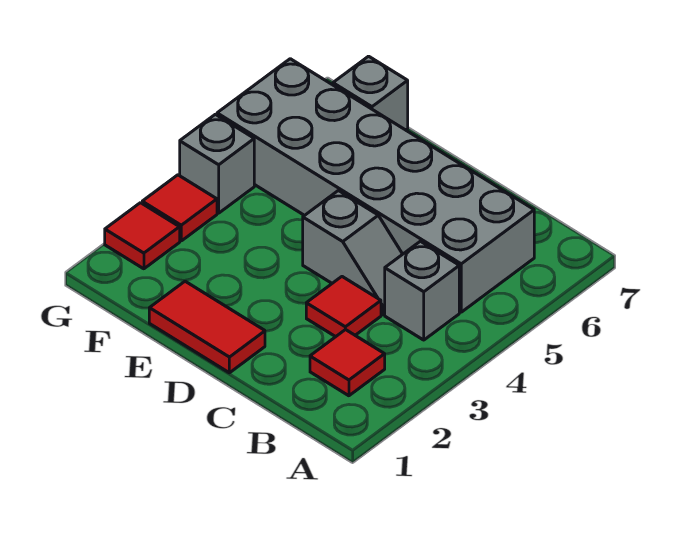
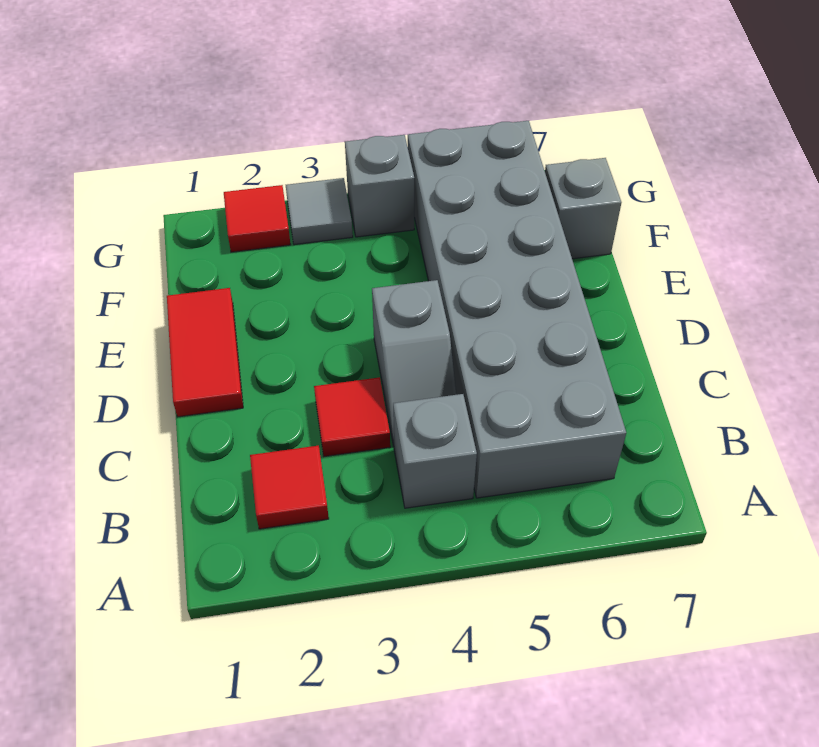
red tile G3 level 1 -> grey tile G3 level 1

